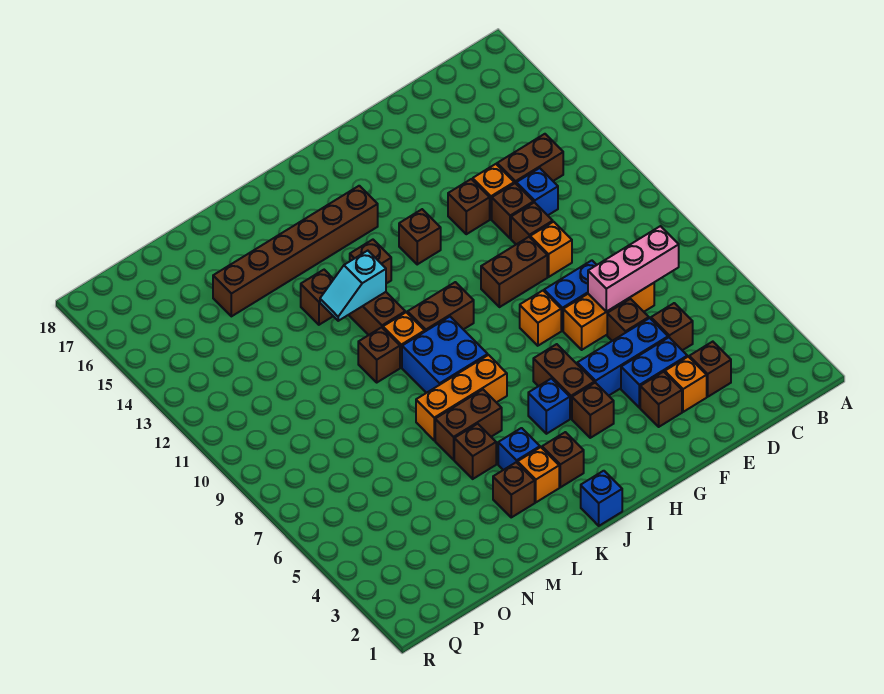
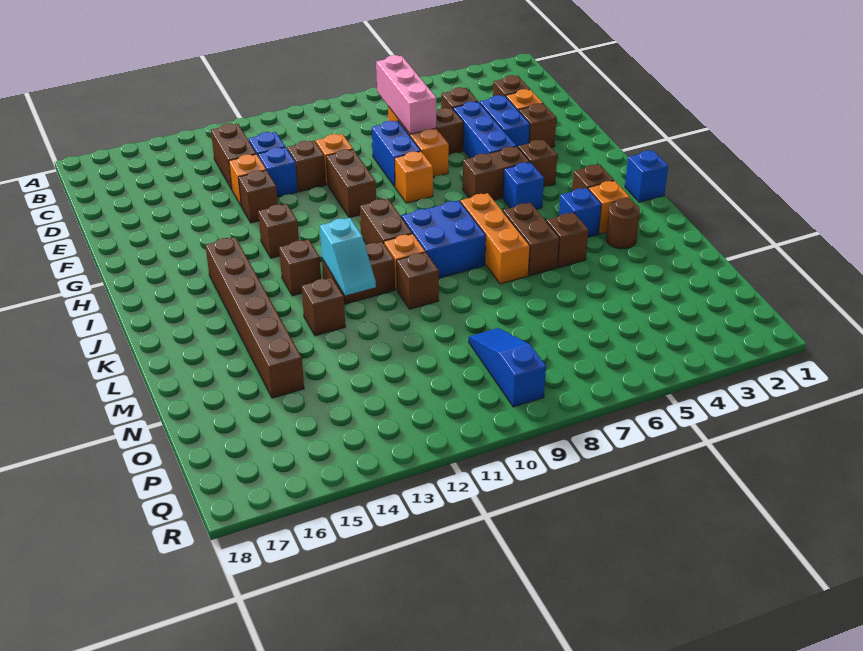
brown brick E12 level 1 -> blue brick E12 level 1
brown brick L3 level 1 -> brown round brick L3 level 1
none -> blue slope O9:Q9 level 1 top Q

